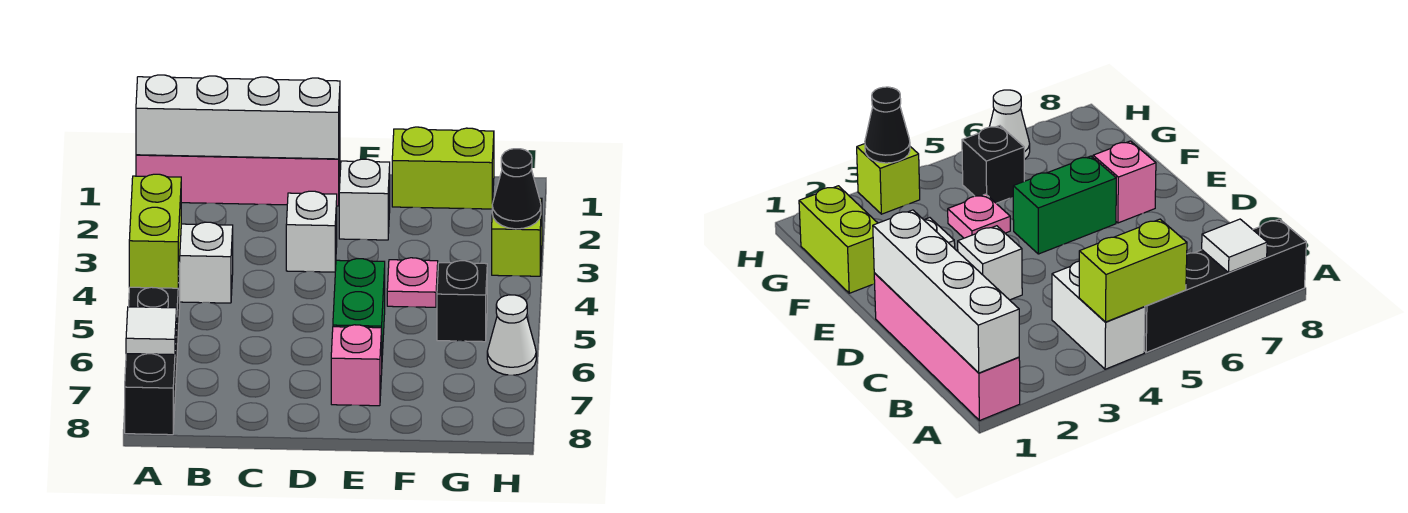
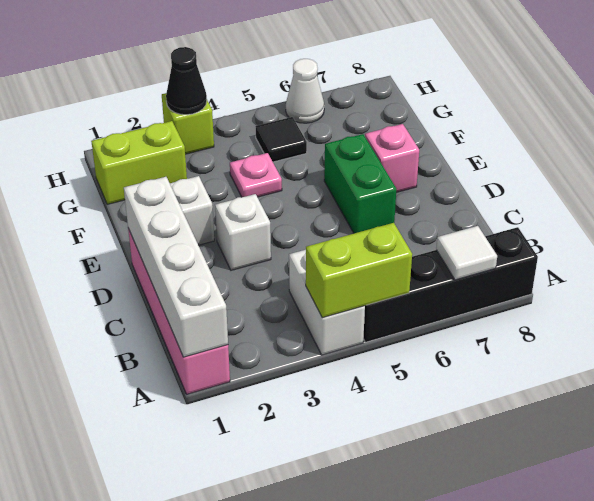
green brick E5:E6 level 1 -> green brick D6:E6 level 1
lime brick F1:G1 level 1 -> lime brick G1:G2 level 1
black brick G5 level 1 -> black tile G5 level 1

